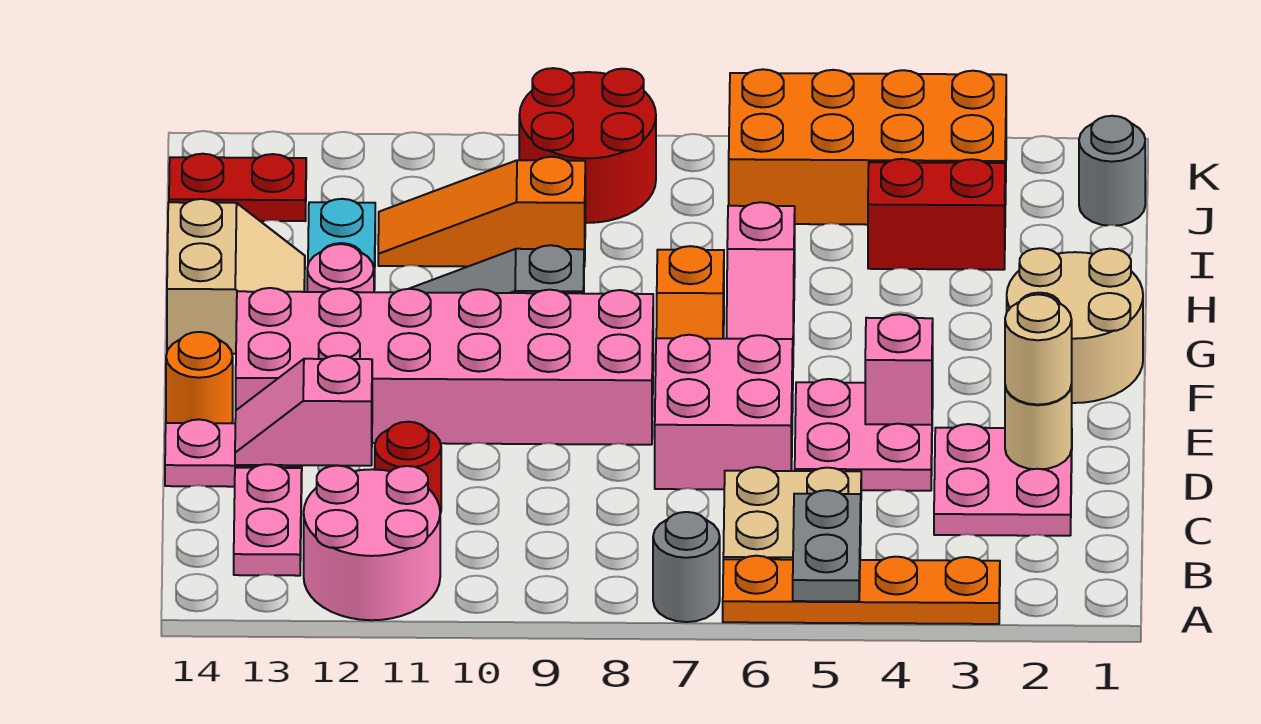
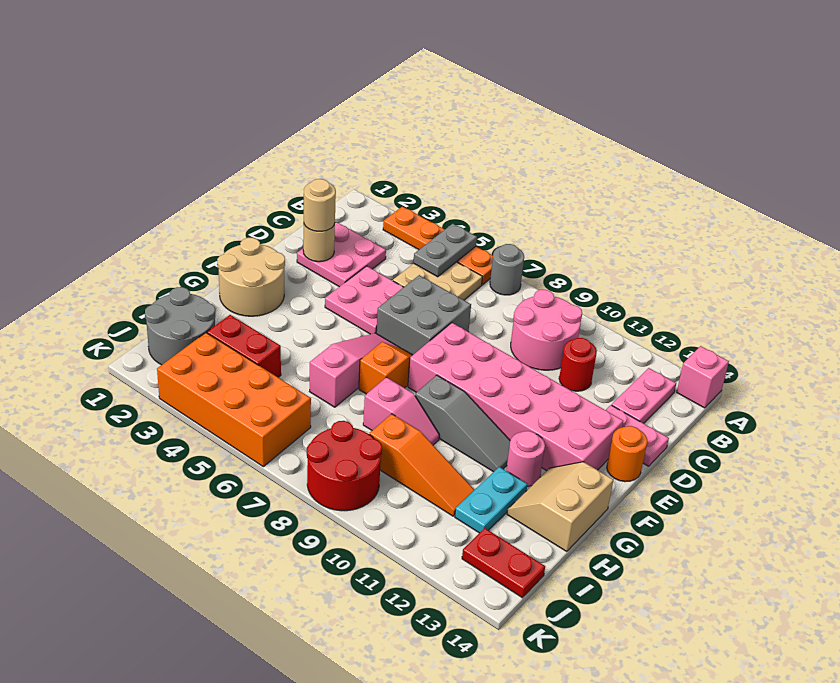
pink round brick A11:B12 level 1 -> pink round brick B9:C10 level 1
pink brick D6:E7 level 1 -> grey brick D6:E7 level 1
pink slope D12:D13 level 2 top 12 -> pink slope H8:H9 level 1 top 8
pink brick E4 level 2 -> pink brick A14 level 1
grey round brick J1 level 1 -> grey round brick I1:J2 level 1

